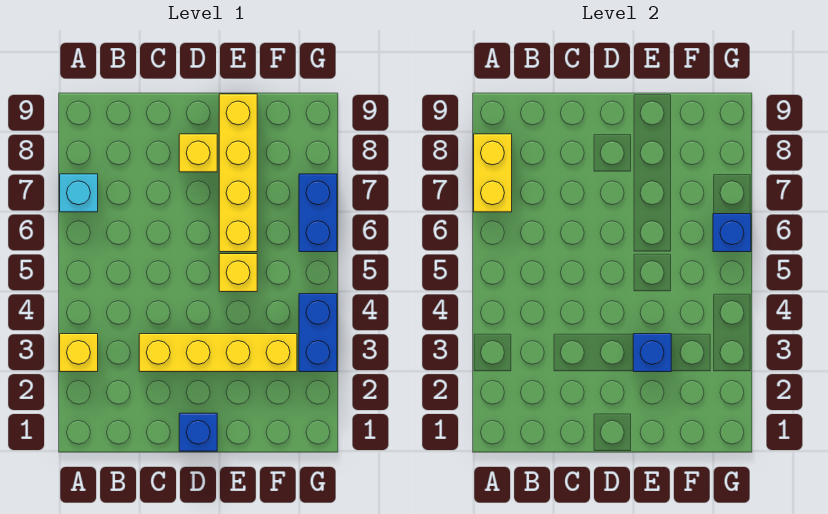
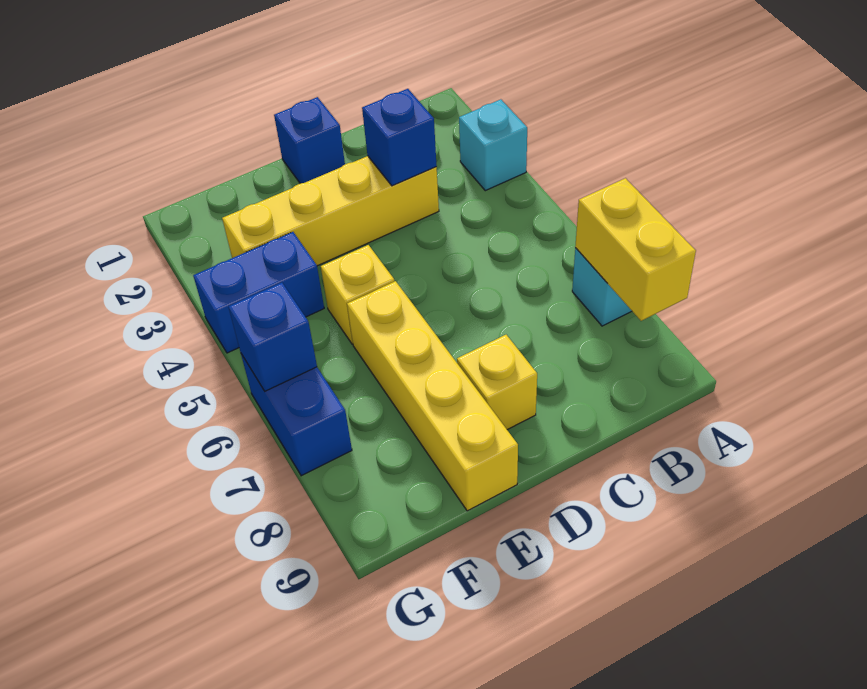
yellow brick A3 level 1 -> cyan brick A3 level 1
blue brick E3 level 2 -> blue brick C3 level 2
blue brick G3:G4 level 1 -> blue brick F4:G4 level 1

